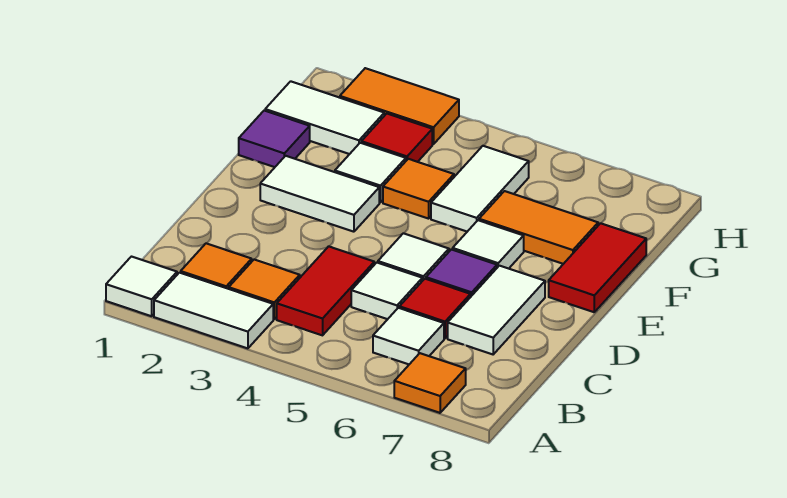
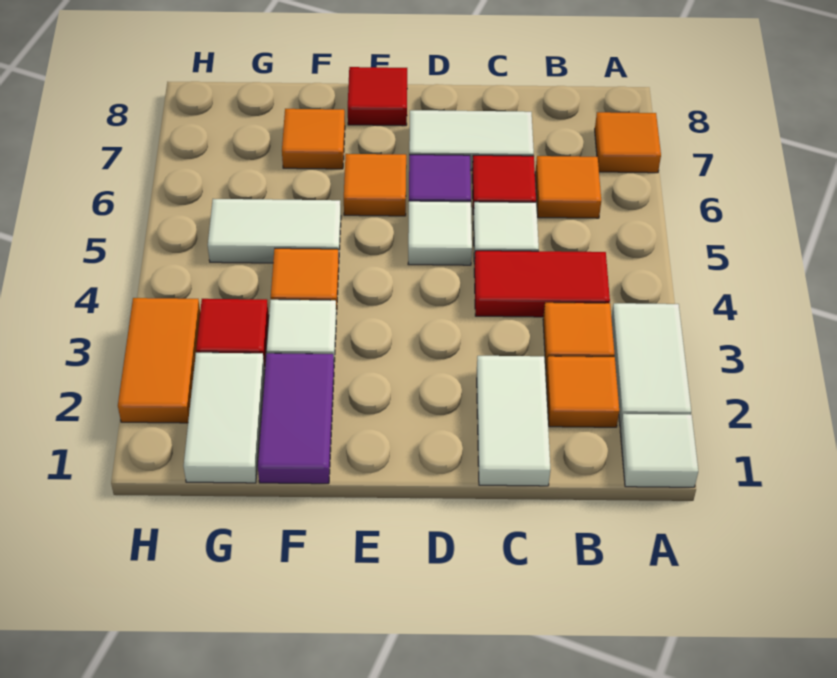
white tile B6 level 1 -> orange tile B6 level 1
white tile E2:E3 level 1 -> white tile C1:C2 level 1
white tile E6 level 1 -> orange tile E6 level 1
red tile E8:F8 level 1 -> red tile E8 level 1
purple tile F1 level 1 -> purple tile F1:F2 level 1
orange tile F6:F7 level 1 -> orange tile F7 level 1

